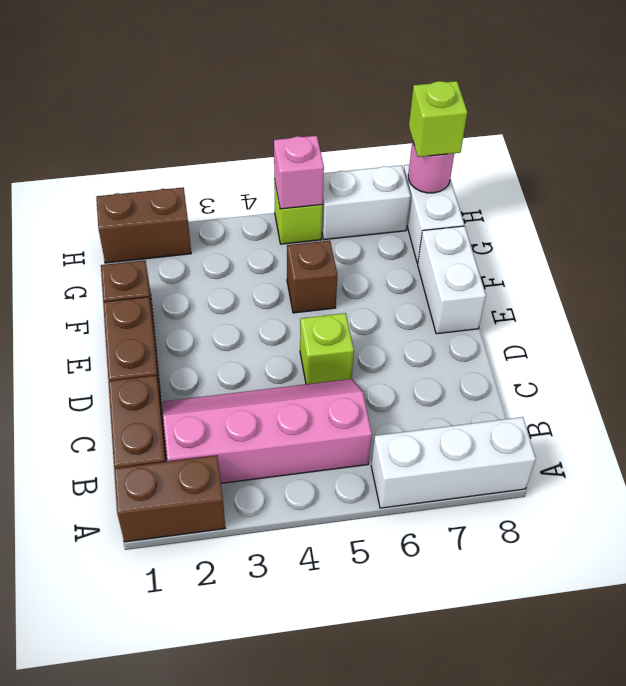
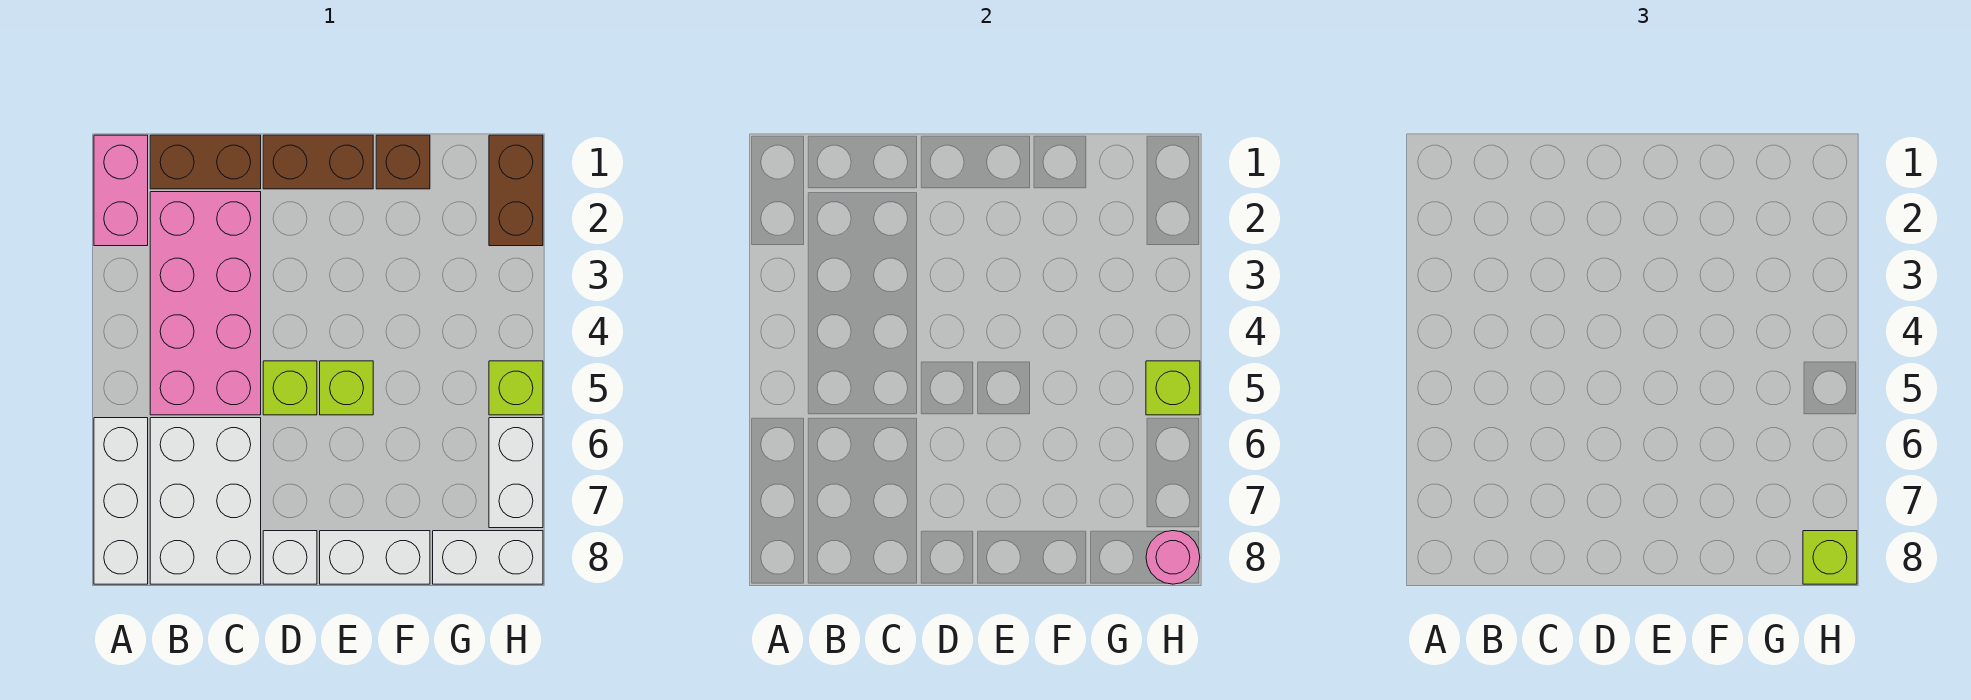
brown brick A1:A2 level 1 -> pink brick A1:A2 level 1
pink slope B2:C5 level 1 top B -> pink brick B2:C5 level 1
none -> white brick B6:C8 level 1
none -> white brick D8 level 1
none -> lime brick E5 level 1
brown brick F5 level 1 -> none
pink brick H5 level 2 -> lime brick H5 level 2

